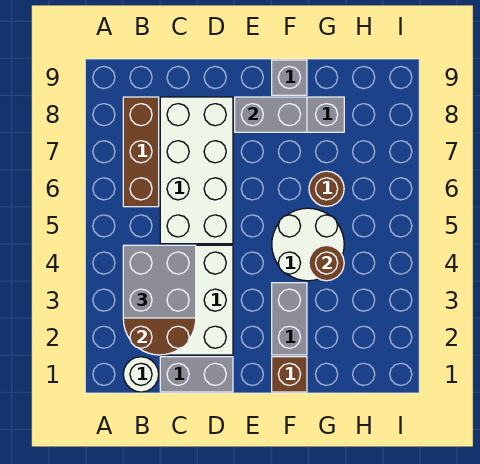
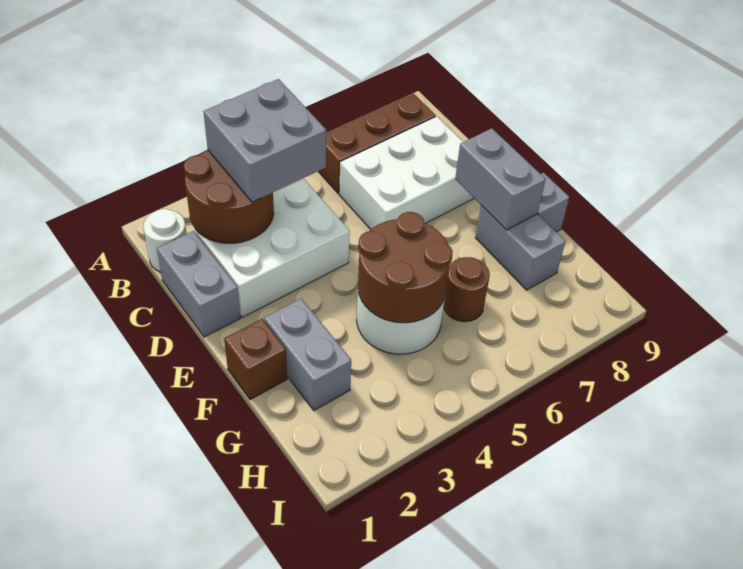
white brick C5:D8 level 1 -> white brick C6:D8 level 1
grey brick F2:F3 level 1 -> grey brick F2:G2 level 1
brown round brick G4 level 2 -> brown round brick F4:G5 level 2

